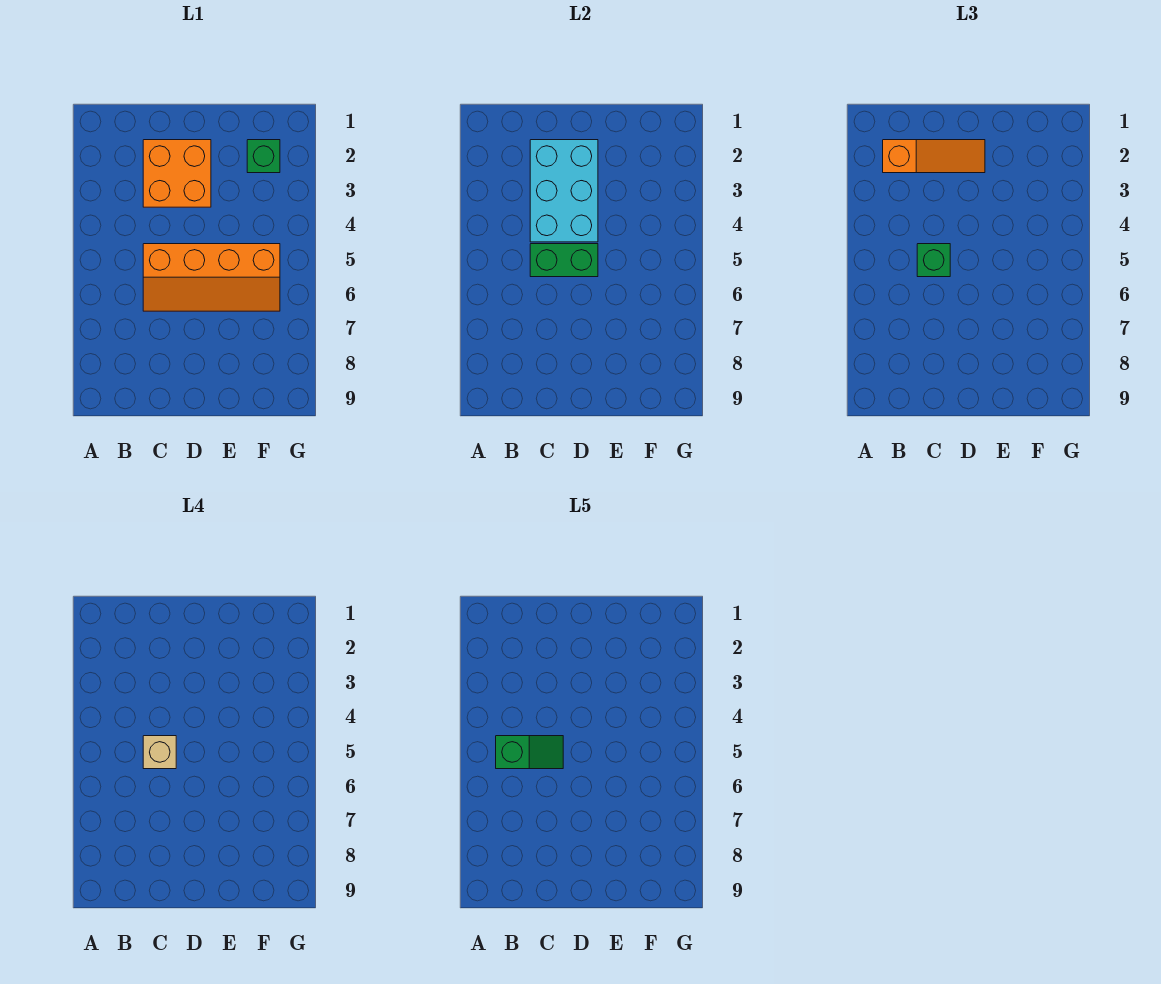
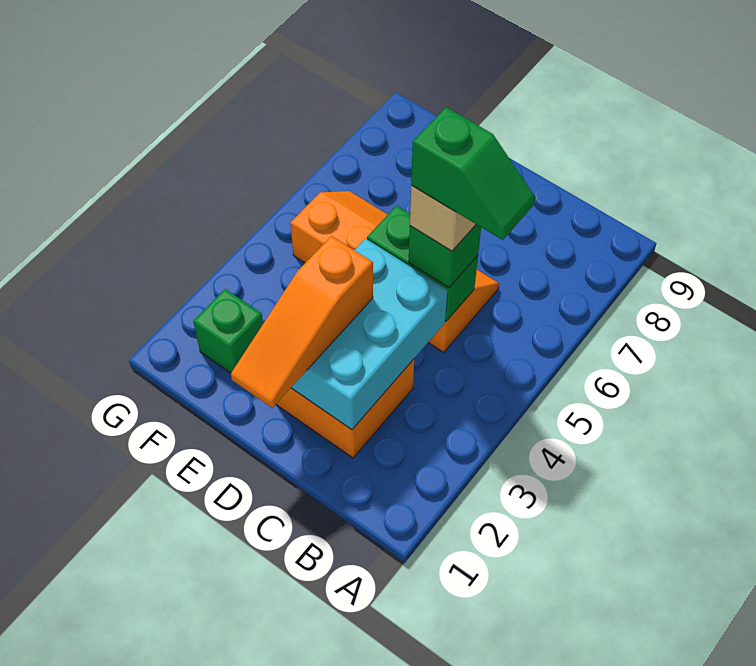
orange slope B2:D2 level 3 top B -> orange slope D1:D3 level 3 top 3
green slope B5:C5 level 5 top B -> green slope B5:C5 level 5 top C

